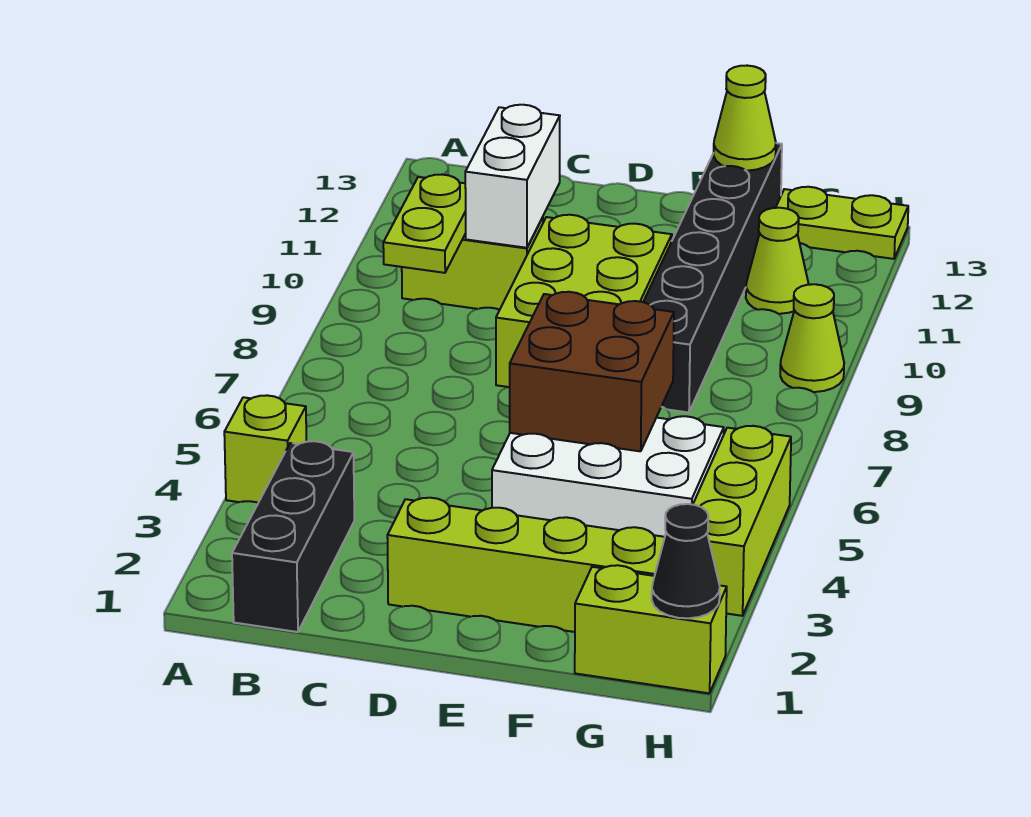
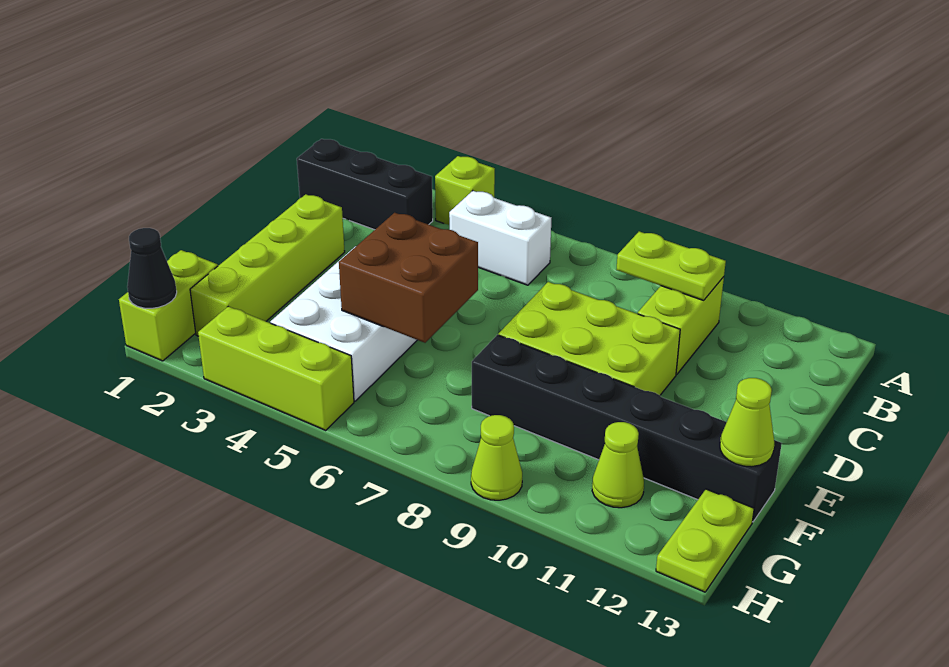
white brick C10:C11 level 2 -> white brick B5:B6 level 1

